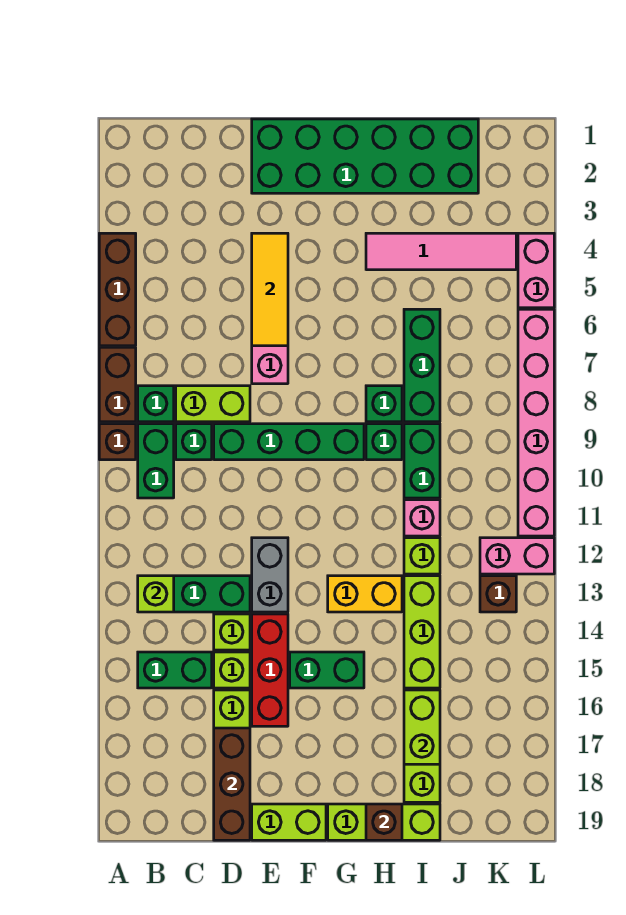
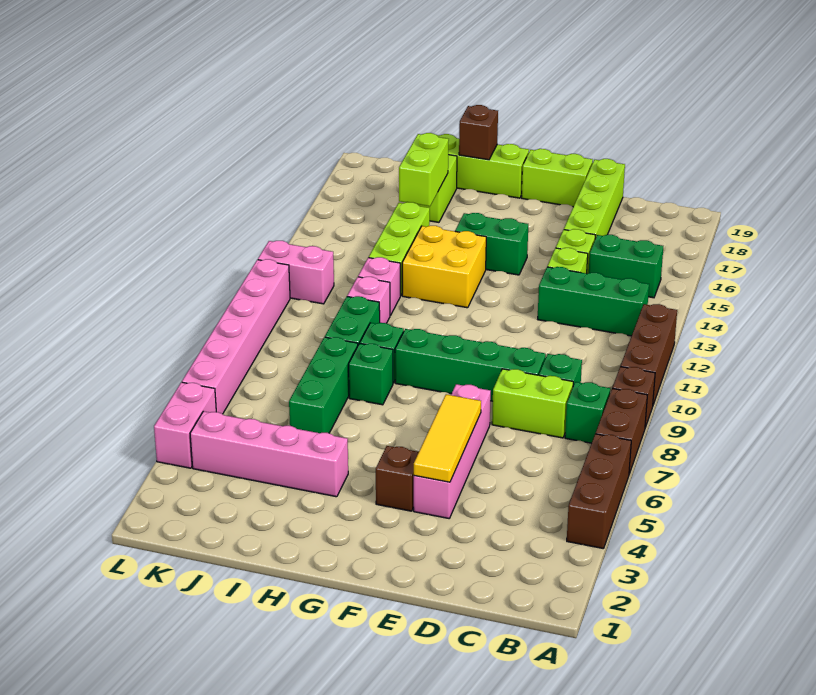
green brick B9:B10 level 1 -> none
lime brick B13 level 2 -> none
brown brick D17:D19 level 2 -> brown brick A10:A12 level 1
green brick E1:J2 level 1 -> none
grey brick E12:E13 level 1 -> none
red brick E14:E16 level 1 -> none
yellow brick G13:H13 level 1 -> yellow brick G13:H14 level 1
pink tile H4:K4 level 1 -> pink brick H4:K4 level 1
lime brick I12 level 1 -> pink brick I12 level 1
brown brick K13 level 1 -> brown brick F4 level 1

